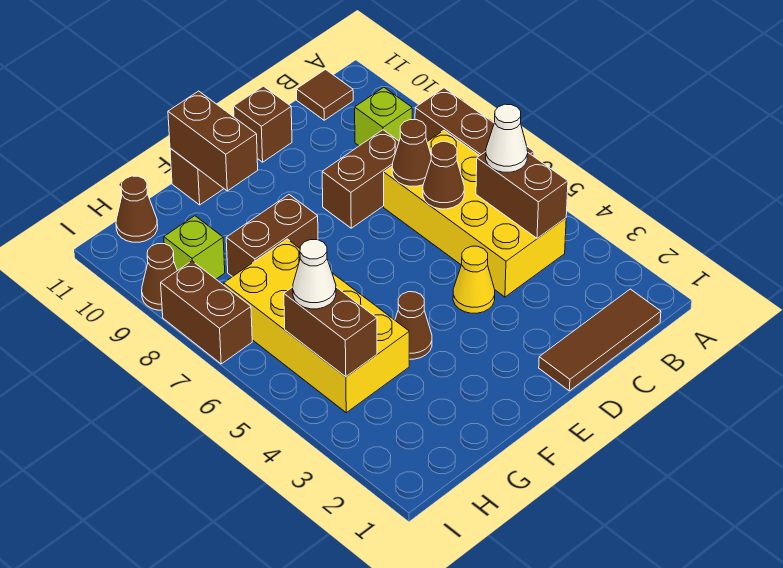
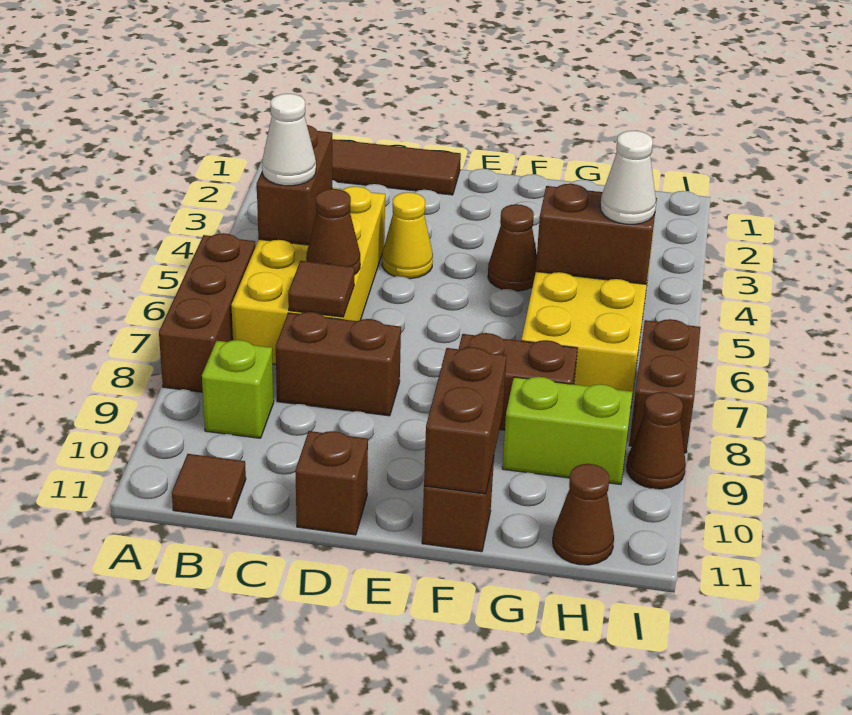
brown cone C7 level 2 -> brown tile C7 level 2
brown brick H4:H5 level 2 -> brown brick G5:H5 level 2
lime brick H9 level 1 -> lime brick G9:H9 level 1

